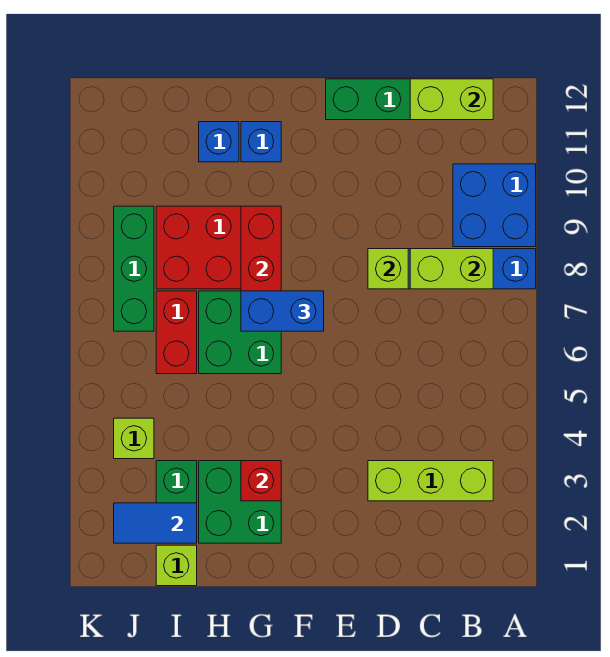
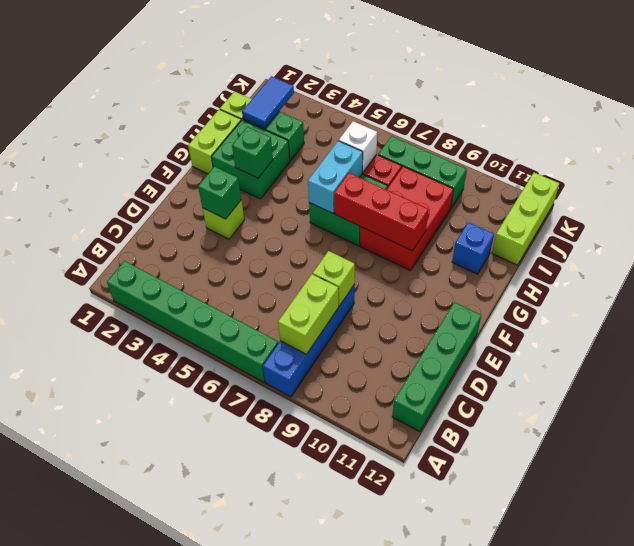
none -> green brick A2:A7 level 1
blue brick A9:B10 level 1 -> none
lime brick B3:D3 level 1 -> lime brick I12:K12 level 1
lime brick B12:C12 level 2 -> lime brick G1:H1 level 1
none -> green brick E3 level 2
blue brick F7:G7 level 3 -> none
red brick G3 level 2 -> green brick G3 level 2
none -> cyan brick G6:H6 level 2
blue brick G11 level 1 -> none
none -> white brick I6 level 2
lime brick J4 level 1 -> lime brick E3 level 1

